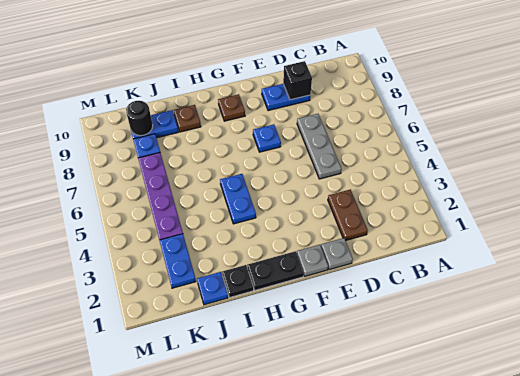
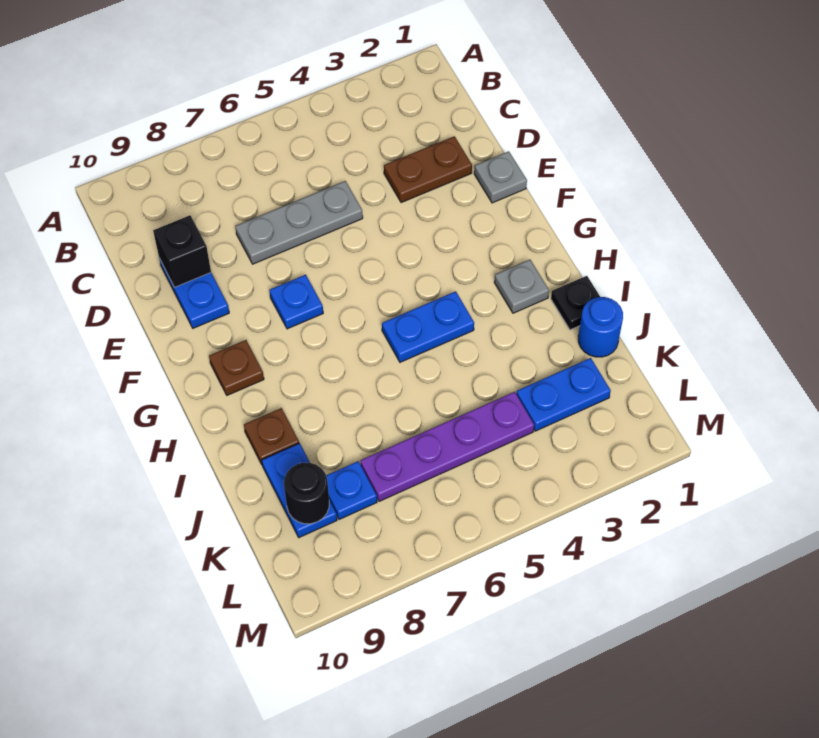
grey plate F1 level 1 -> grey plate H2 level 1
black plate G1:H1 level 1 -> none
blue plate J1 level 1 -> blue round brick J1 level 1

